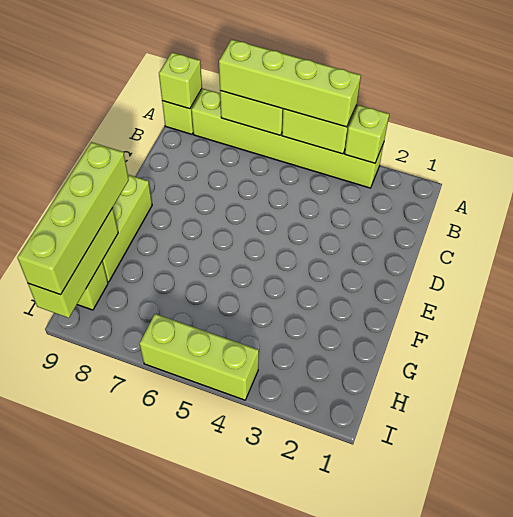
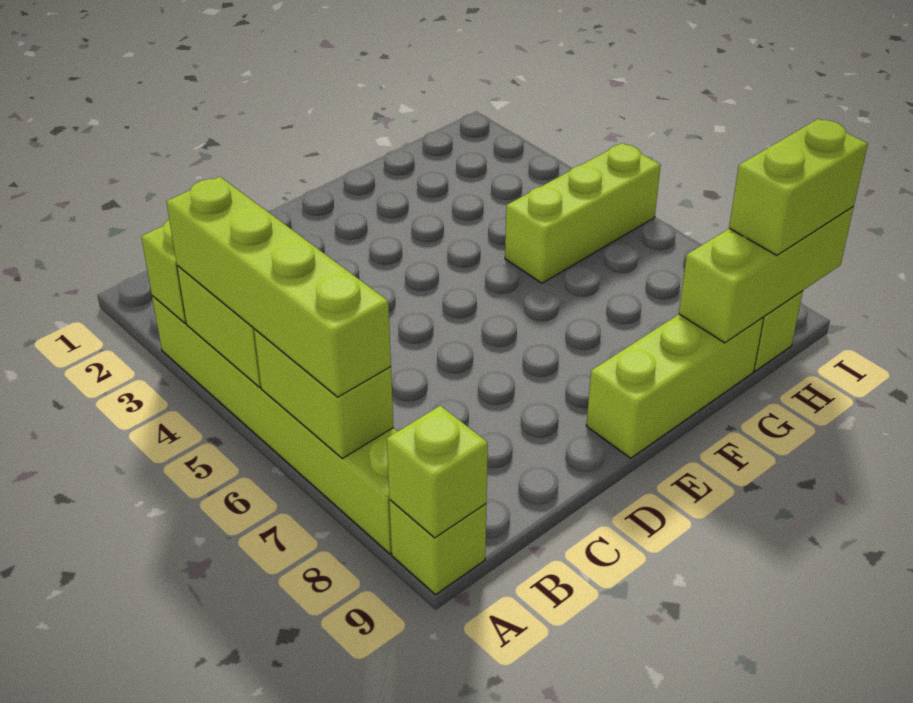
lime brick F9:I9 level 3 -> lime brick H9:I9 level 3
lime brick I4:I6 level 1 -> lime brick G5:I5 level 1

